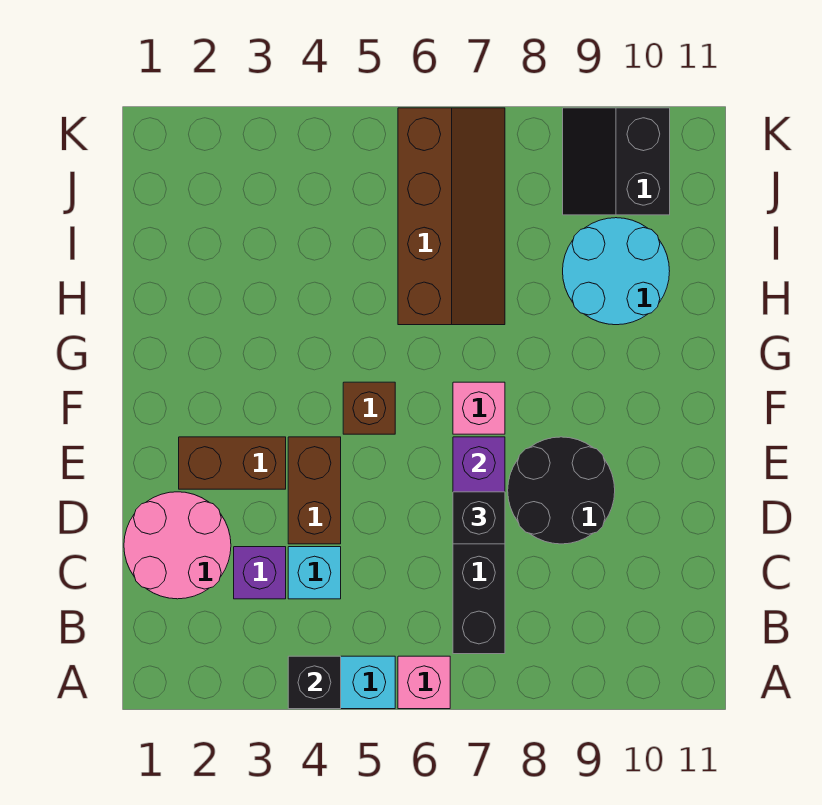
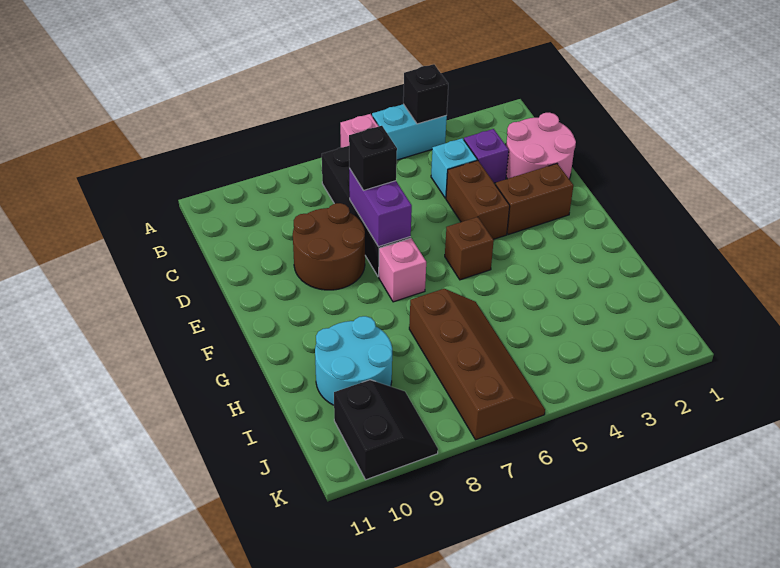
black round brick D8:E9 level 1 -> brown round brick D8:E9 level 1
brown slope H6:K7 level 1 top 6 -> brown slope H6:K7 level 1 top 7

